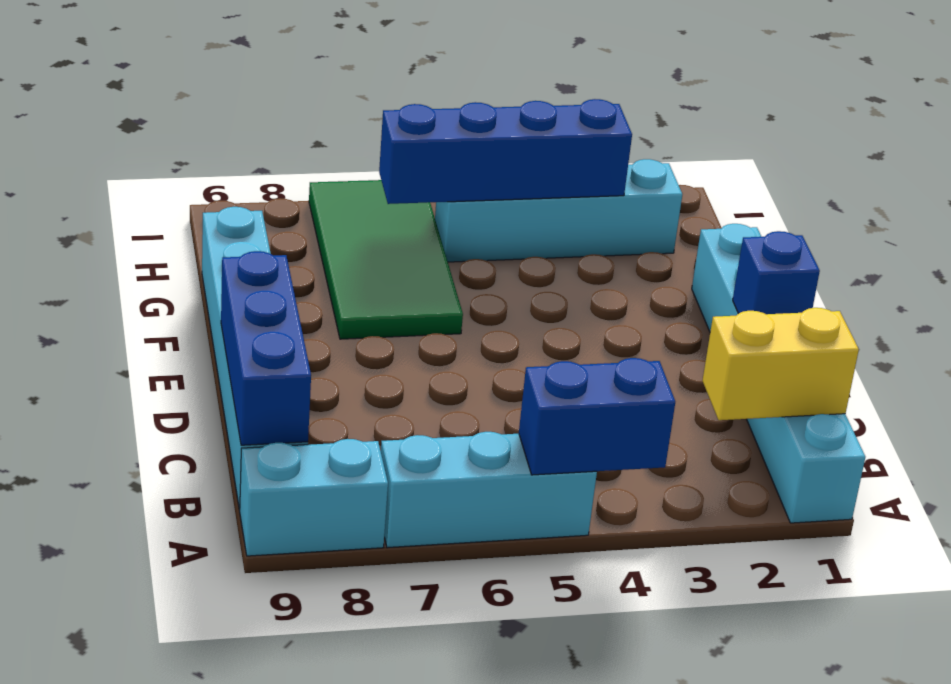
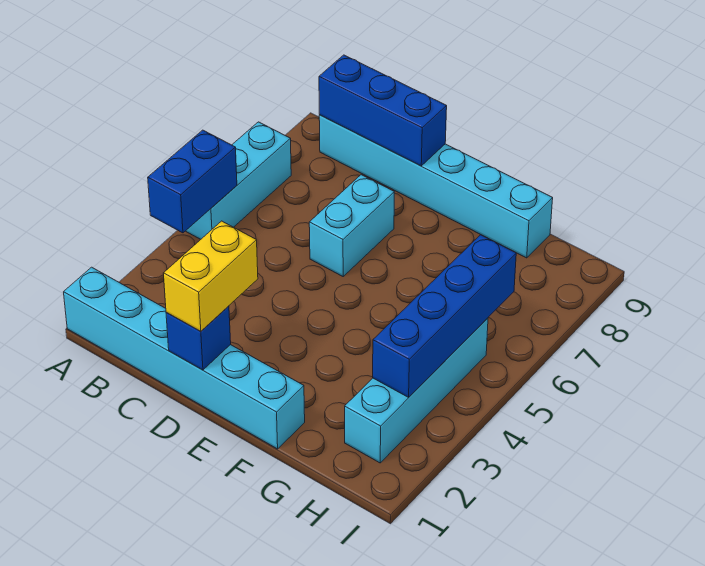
cyan brick A8:A9 level 1 -> cyan brick D6:D7 level 1
yellow brick B1:B2 level 2 -> yellow brick D1:D2 level 3
green tile F6:I7 level 1 -> none

